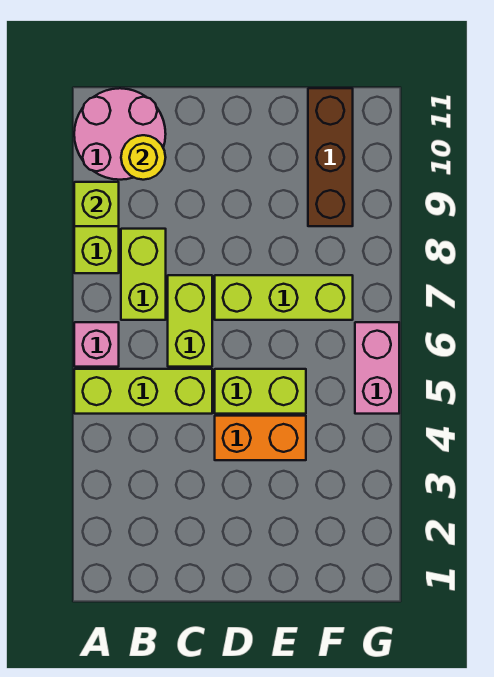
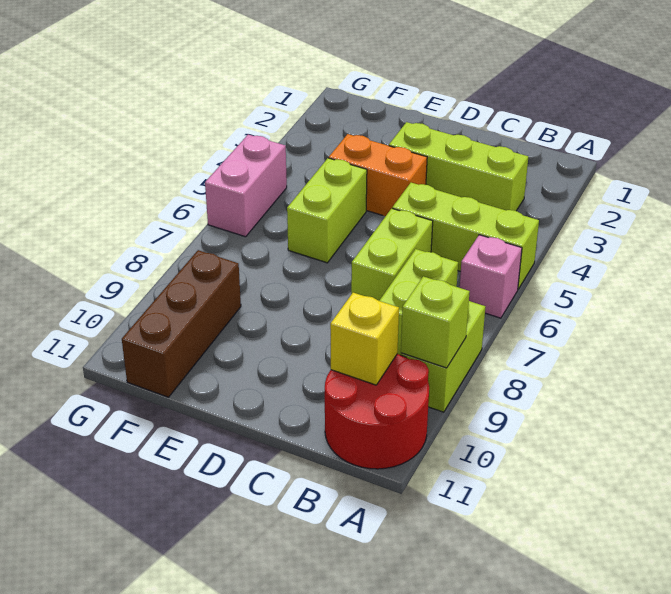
pink round brick A10:B11 level 1 -> red round brick A10:B11 level 1
yellow round brick B10 level 2 -> yellow brick B10 level 2
lime brick D5:E5 level 1 -> lime brick E5:E6 level 1
lime brick D7:F7 level 1 -> lime brick B3:D3 level 1

